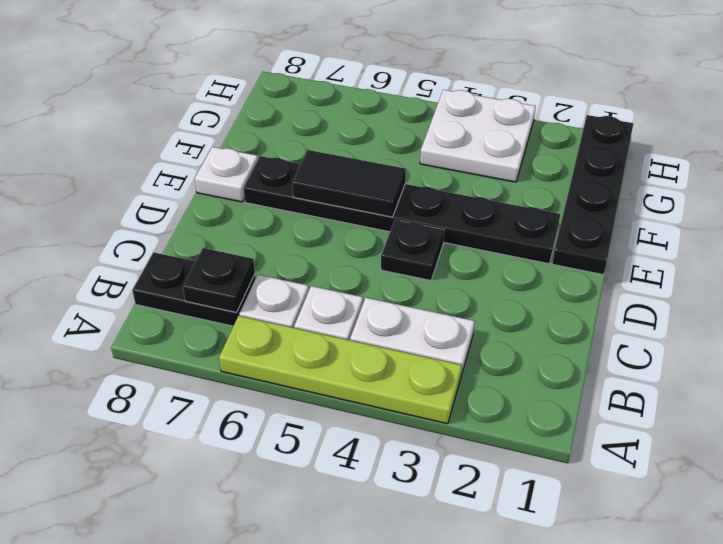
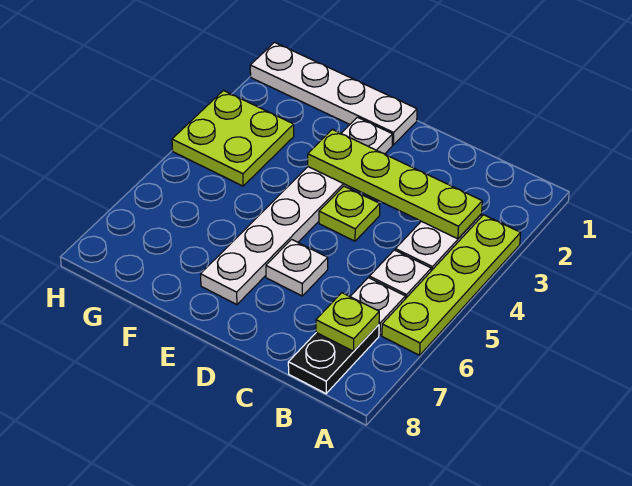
none -> lime plate B3:E3 level 2
black plate B7 level 2 -> lime plate B7 level 2
black plate D4 level 1 -> lime plate D4 level 1
black plate E1:H1 level 1 -> white plate E1:H1 level 1
black plate E2:E7 level 1 -> white plate E2:E7 level 1
black tile E5:E6 level 2 -> none
white plate E8 level 1 -> white plate D6 level 1
white plate G3:H4 level 1 -> lime plate G3:H4 level 1

